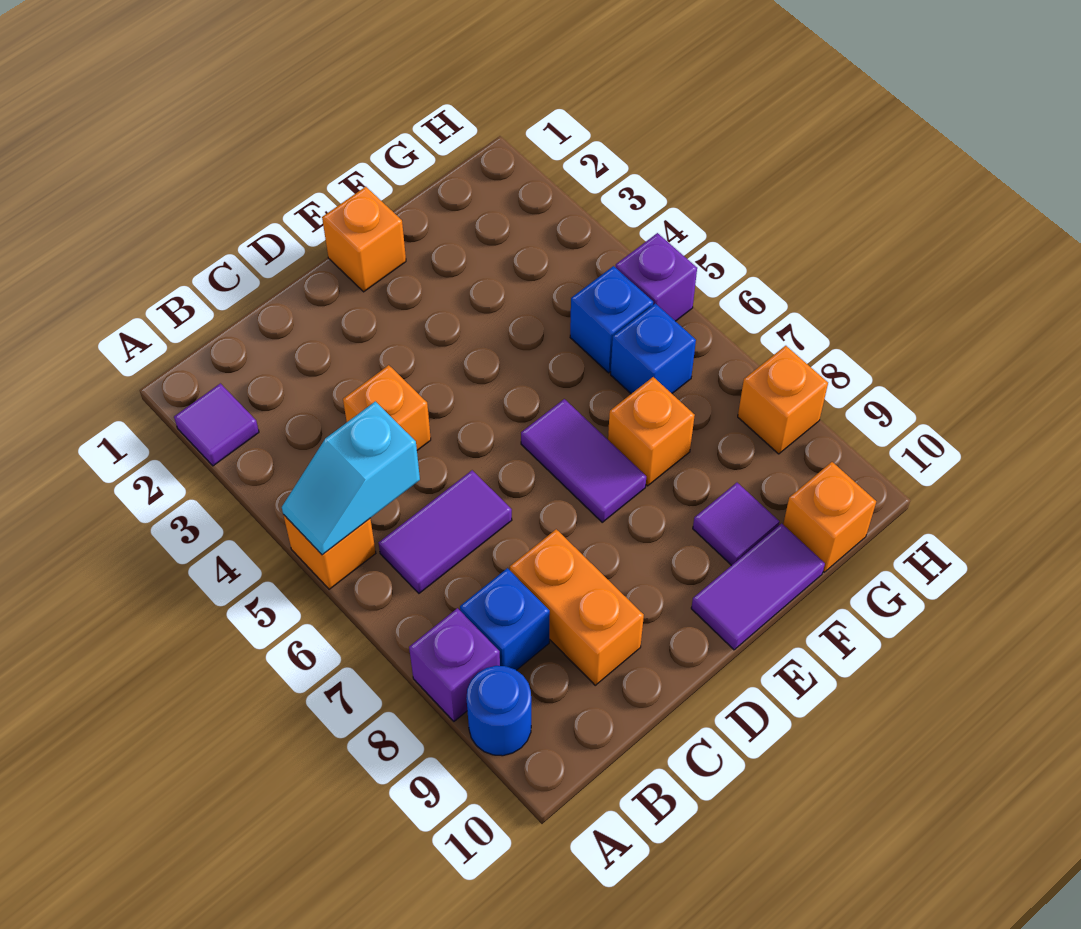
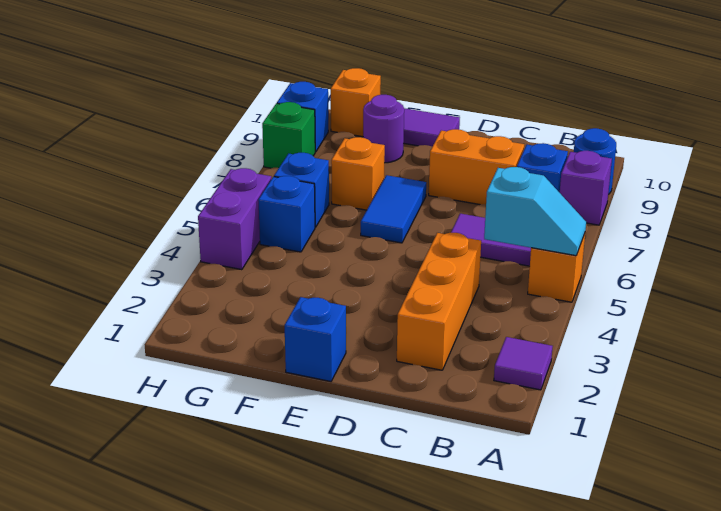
orange brick C4 level 1 -> orange brick C2:C4 level 1
orange brick C8:C9 level 1 -> orange brick C8:D8 level 1
orange brick E1 level 1 -> blue brick E1 level 1
purple tile E6:E7 level 1 -> blue tile E6:E7 level 1
purple tile F9 level 1 -> purple round brick F9 level 1
purple brick H5 level 1 -> purple brick H4:H5 level 1
orange brick H8 level 1 -> green brick H8 level 1
none -> blue brick H9 level 1

